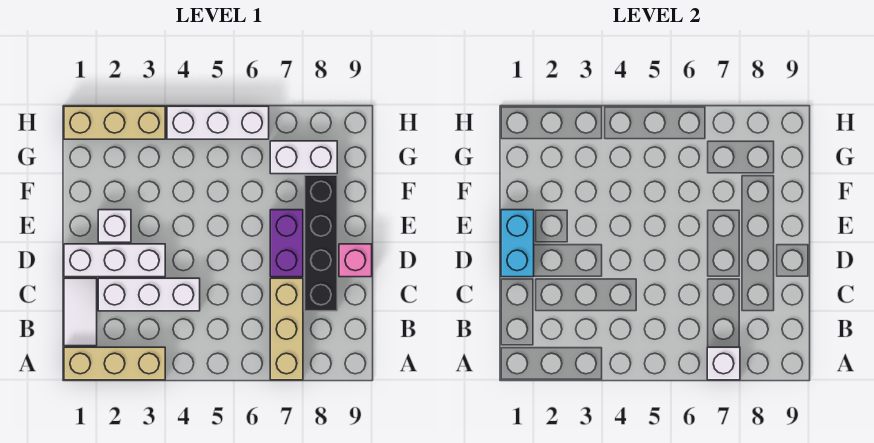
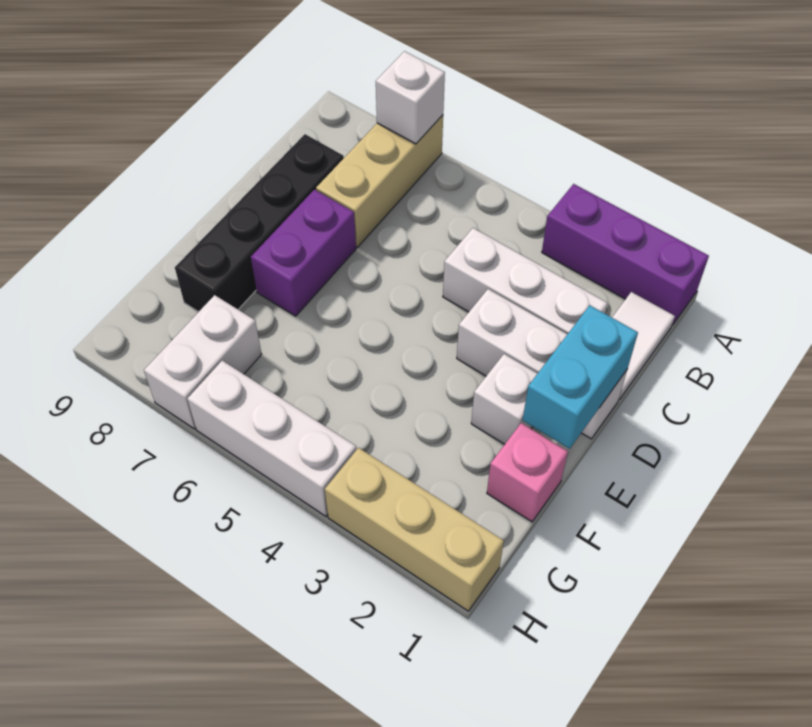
tan brick A1:A3 level 1 -> purple brick A1:A3 level 1
pink brick D9 level 1 -> pink brick F1 level 1
white brick G7:G8 level 1 -> white brick G7:H7 level 1

